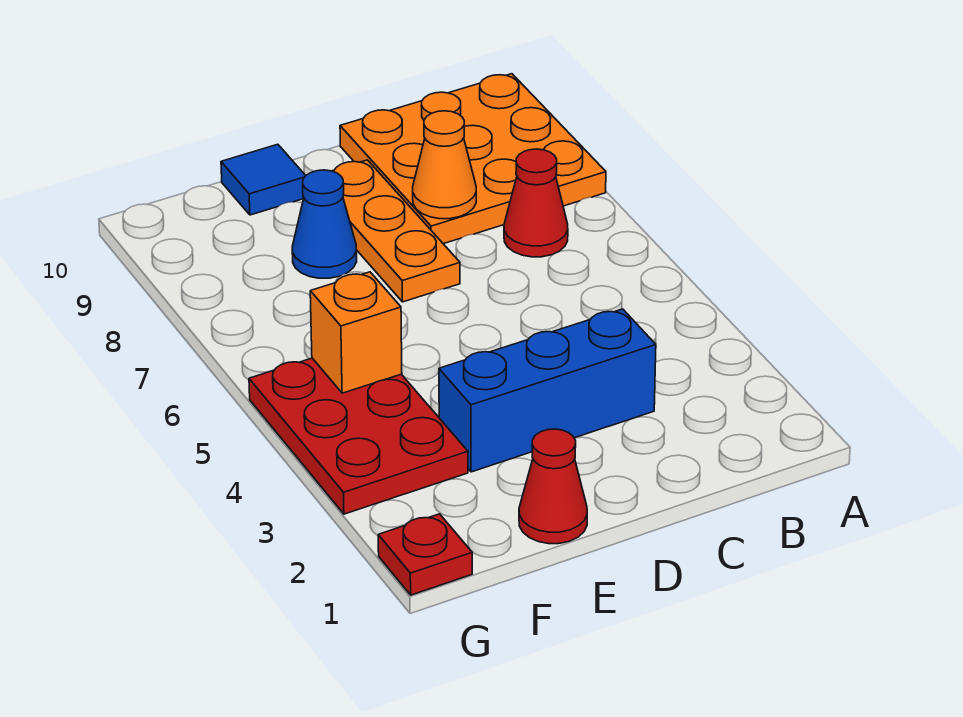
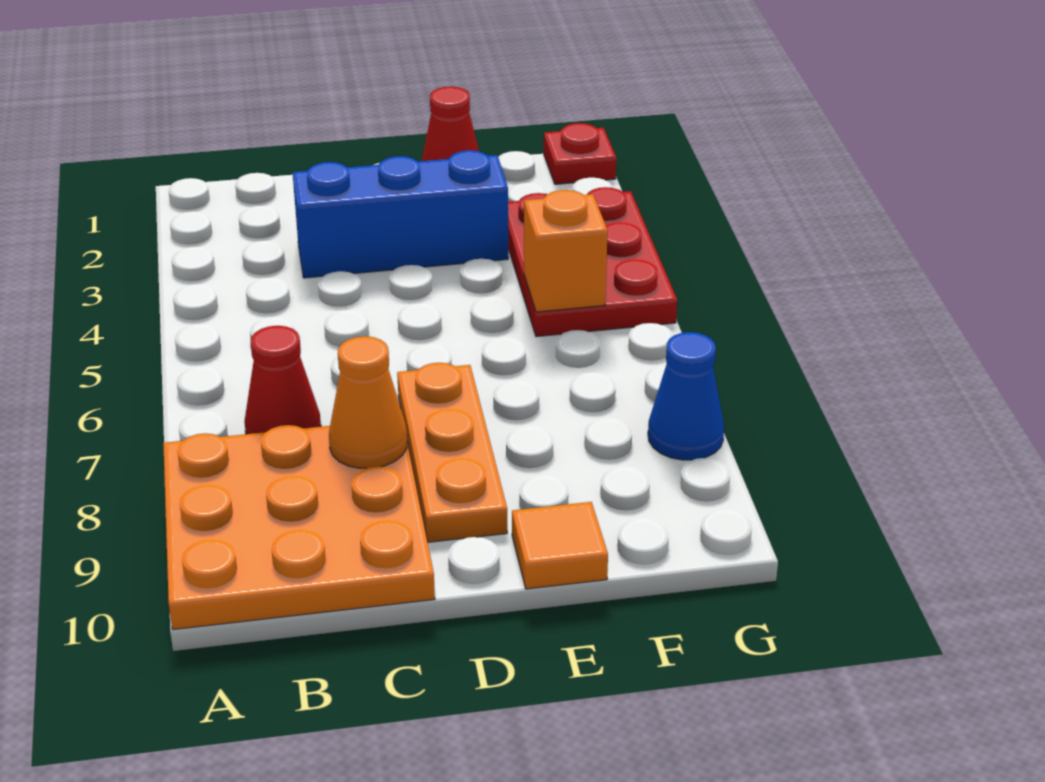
blue cone E8 level 1 -> blue cone G8 level 1
blue tile E10 level 1 -> orange tile E10 level 1

